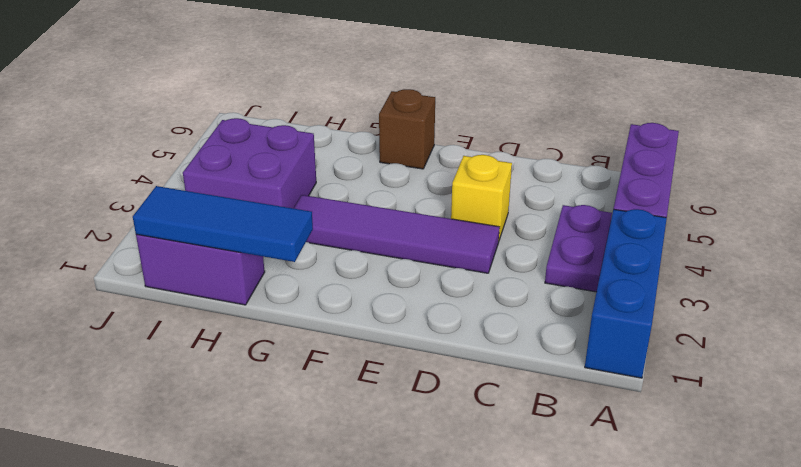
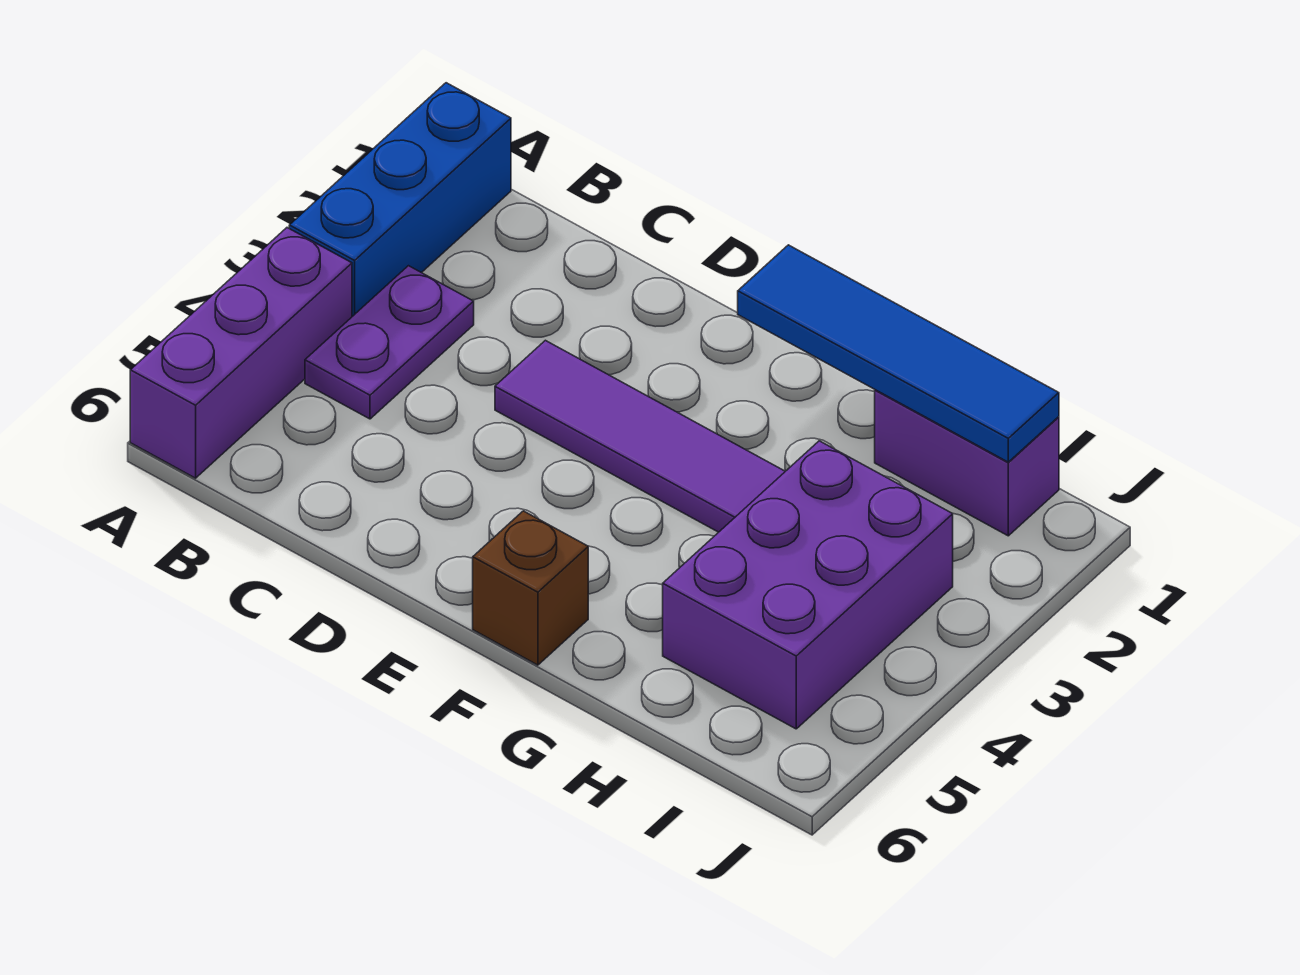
yellow brick D4 level 1 -> none
blue tile G1:I1 level 2 -> blue tile F1:I1 level 2
purple brick H3:I4 level 1 -> purple brick H3:I5 level 1

